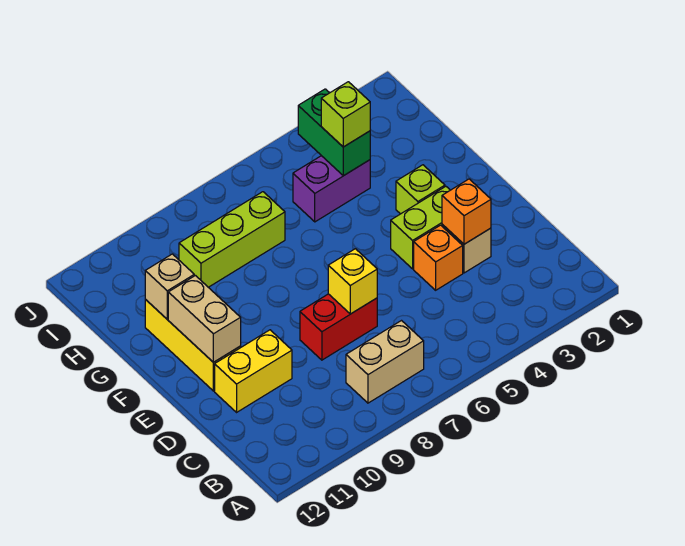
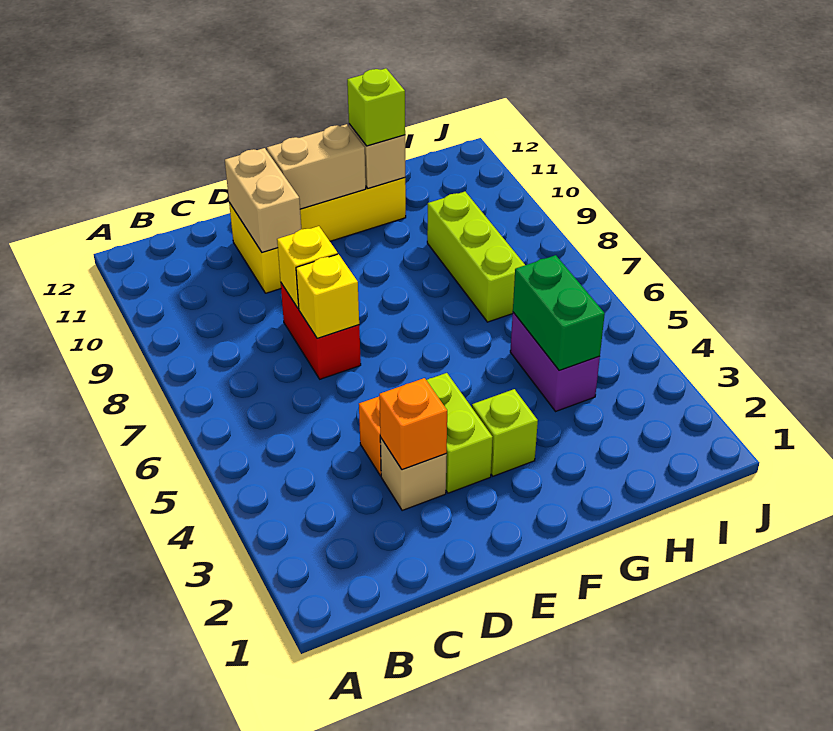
tan brick B7:B8 level 1 -> tan brick D10:D11 level 2
none -> yellow brick D8 level 2
green brick H4:I4 level 2 -> green brick H4:H5 level 2
lime brick H4 level 3 -> lime brick G11 level 3

